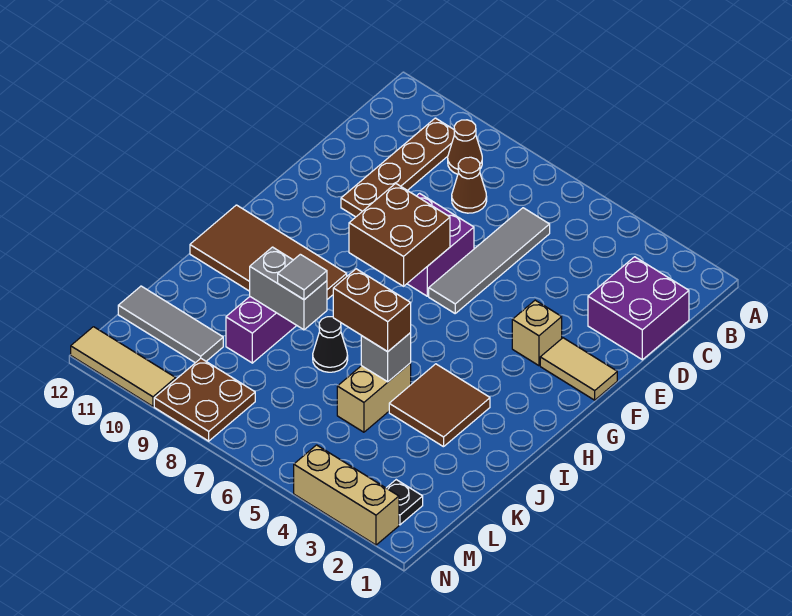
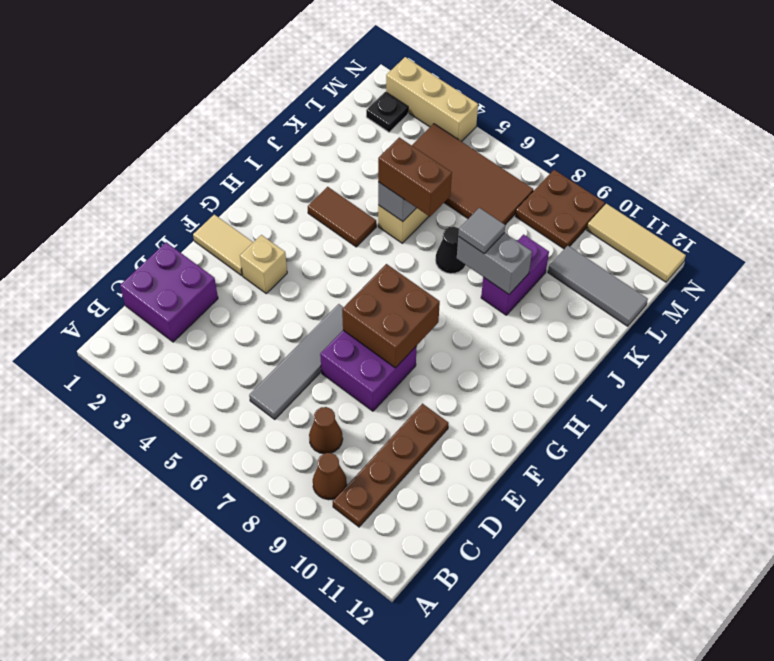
brown tile H9:I12 level 1 -> brown tile L4:M7 level 1
brown tile I3:J4 level 1 -> brown tile I3:I4 level 1

